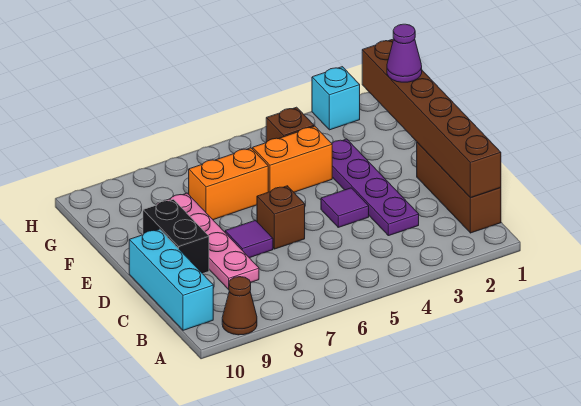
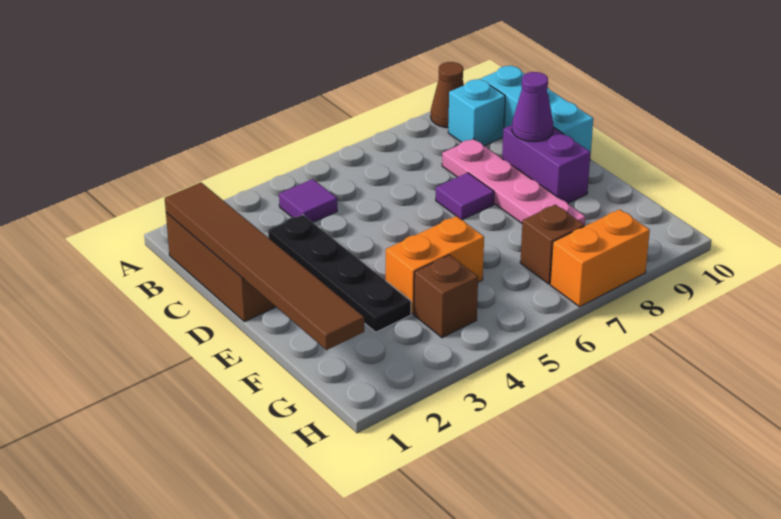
brown brick B1:G1 level 2 -> brown tile B1:G1 level 2
purple plate C3:F3 level 1 -> black plate C3:F3 level 1
purple tile D4 level 1 -> purple tile B4 level 1
brown brick D6 level 1 -> brown brick G7 level 1
black brick D9:E9 level 1 -> purple brick D9:E9 level 1
purple cone F1 level 3 -> purple cone D9 level 2
orange brick F6:F7 level 1 -> orange brick H7:H8 level 1
cyan brick H2 level 1 -> cyan brick B9 level 1

